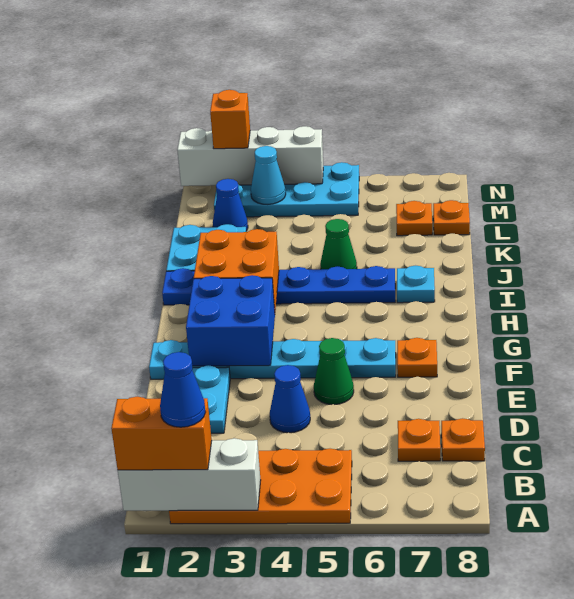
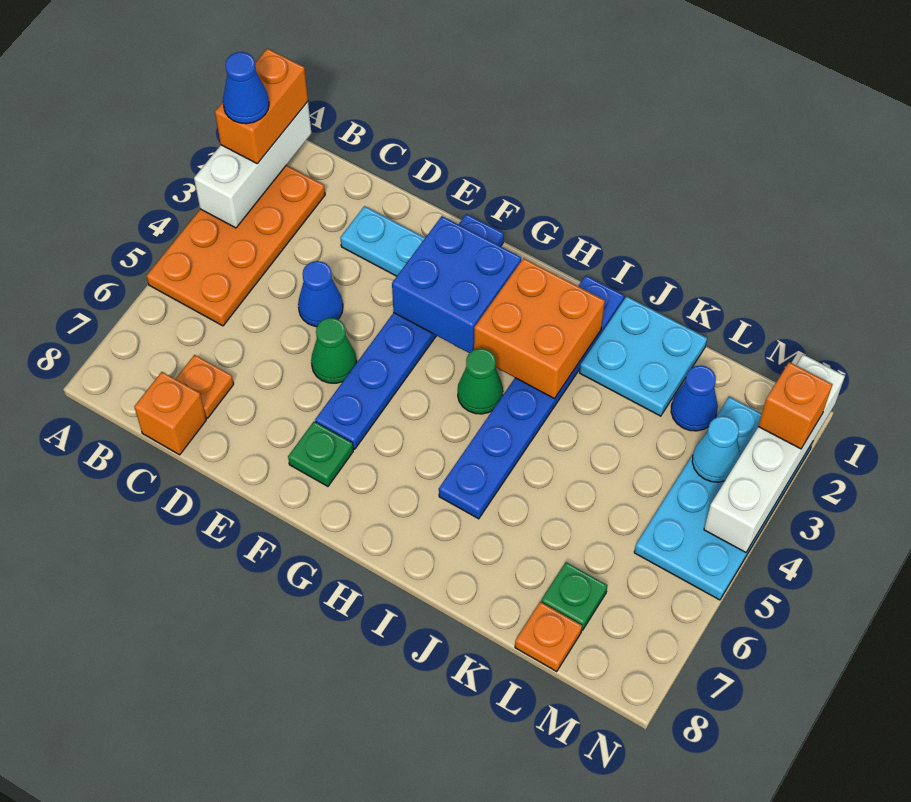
orange plate C8 level 1 -> orange brick C8 level 1
cyan plate F1:F6 level 1 -> blue plate F1:F6 level 1
orange plate F7 level 1 -> green plate F7 level 1
cyan plate I7 level 1 -> none
green cone J5 level 1 -> green cone H4 level 1
orange plate L7 level 1 -> green plate L7 level 1

